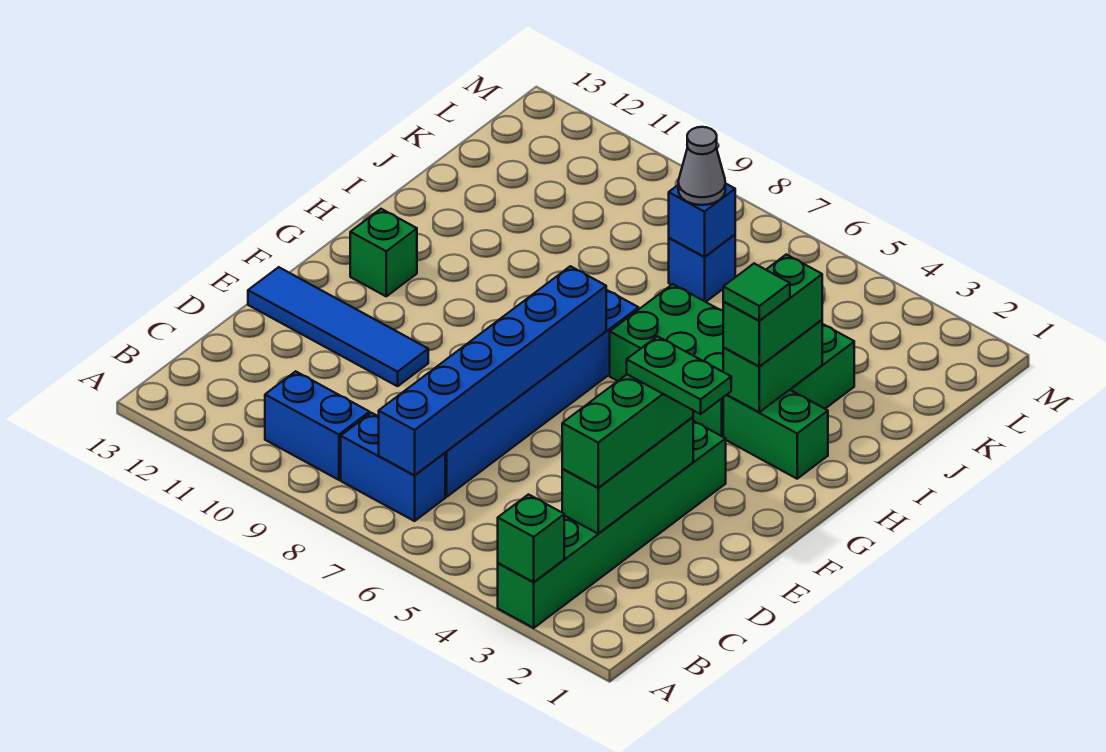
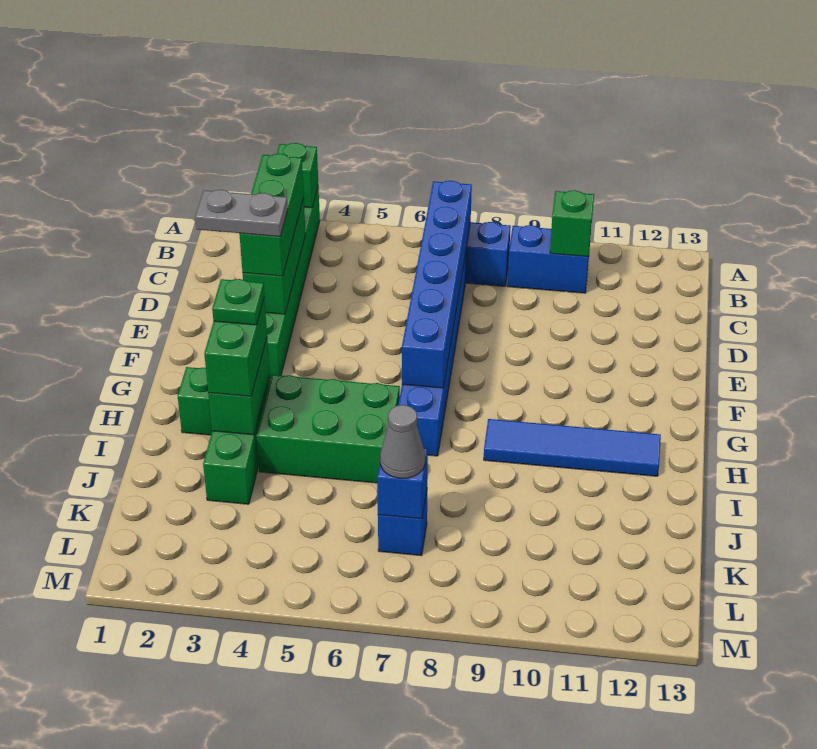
green plate E2:E3 level 4 -> grey plate E2:E3 level 4
blue tile E10:E13 level 1 -> blue tile H9:H12 level 1
green brick G12 level 1 -> green brick B10 level 2
green tile H3 level 4 -> green plate H3 level 4

